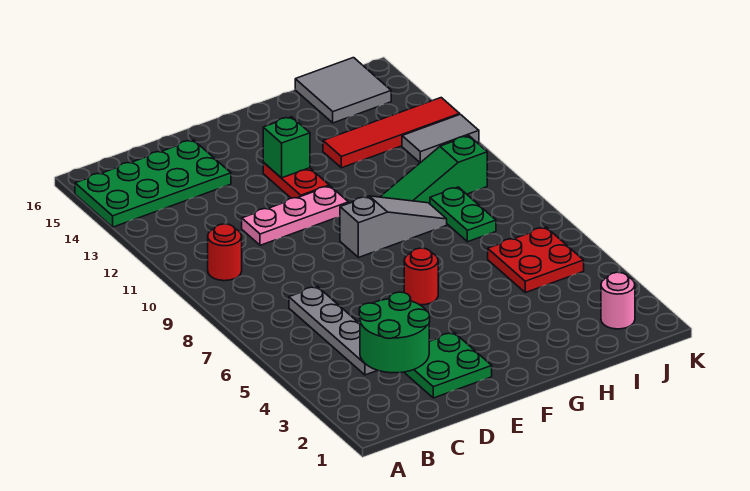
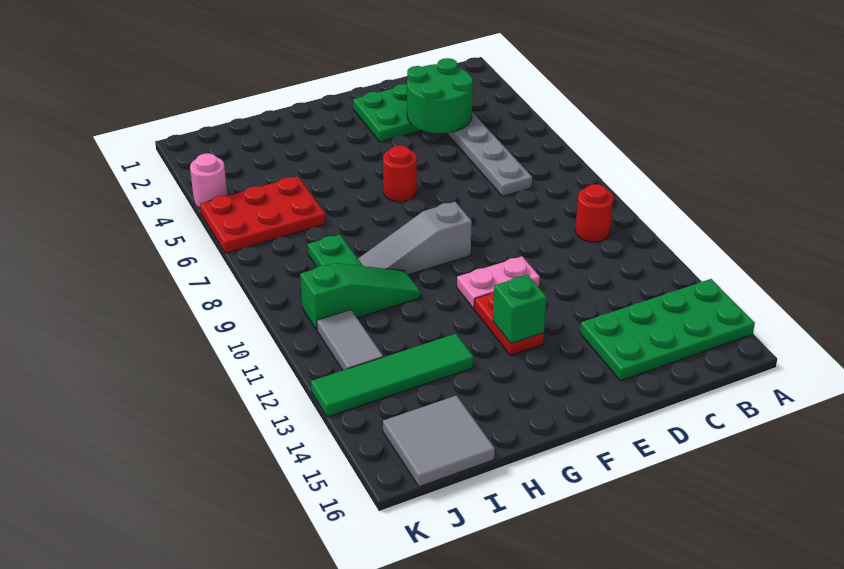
pink plate D11:F11 level 1 -> pink plate E11:F11 level 1
red tile H13:K13 level 1 -> green tile H13:K13 level 1
red plate I5:J6 level 1 -> red plate I5:K6 level 1
pink round brick J2 level 1 -> pink round brick K4 level 1
grey tile J12:K12 level 1 -> grey tile J11:J12 level 1

